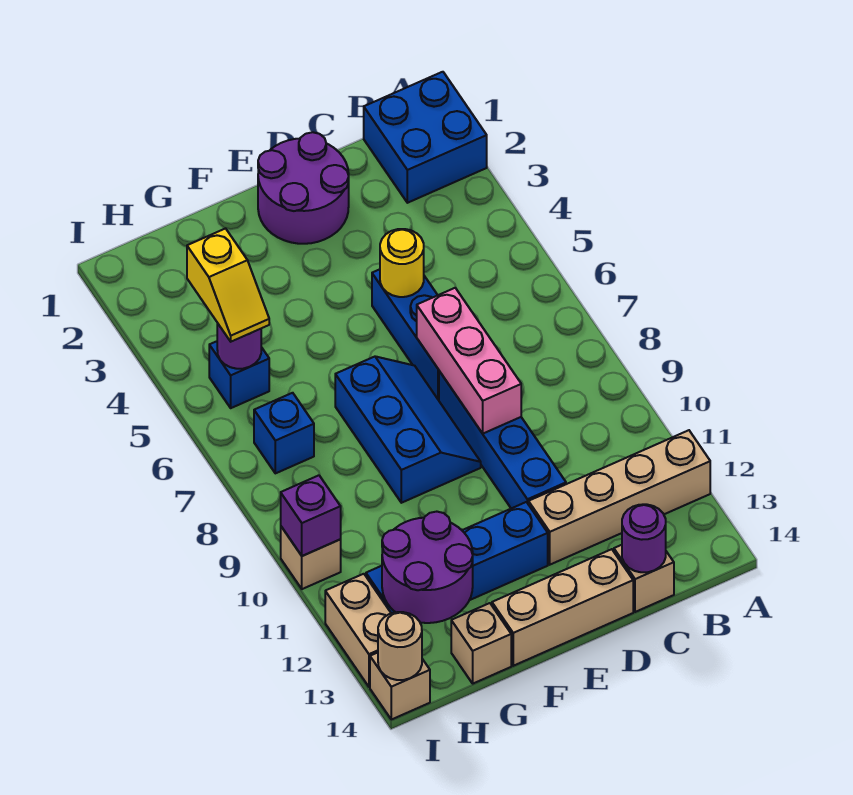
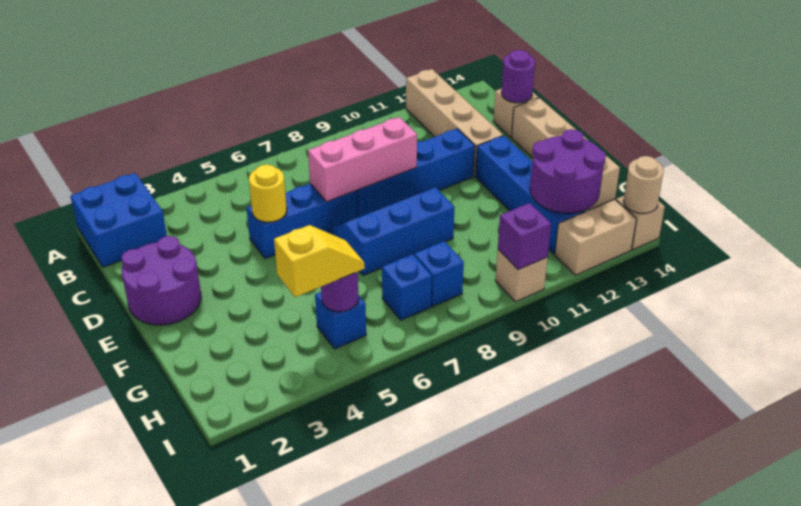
none -> blue brick H8 level 1

